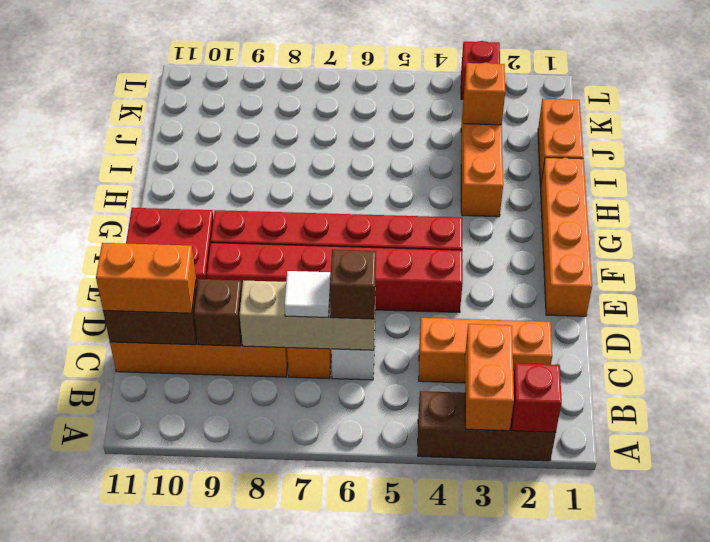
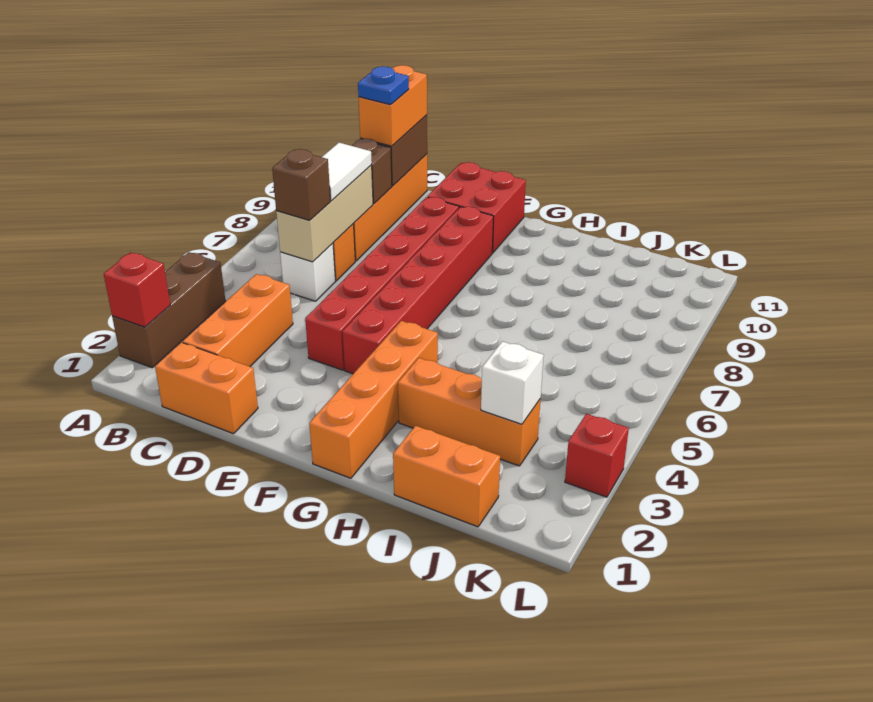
orange brick A3:B3 level 2 -> orange brick C1:D1 level 1
white tile C7 level 3 -> white tile C7:C8 level 3
none -> blue plate C10 level 4
orange brick E1:H1 level 1 -> orange brick G1:G4 level 1
orange brick J3 level 2 -> white brick J3 level 2

